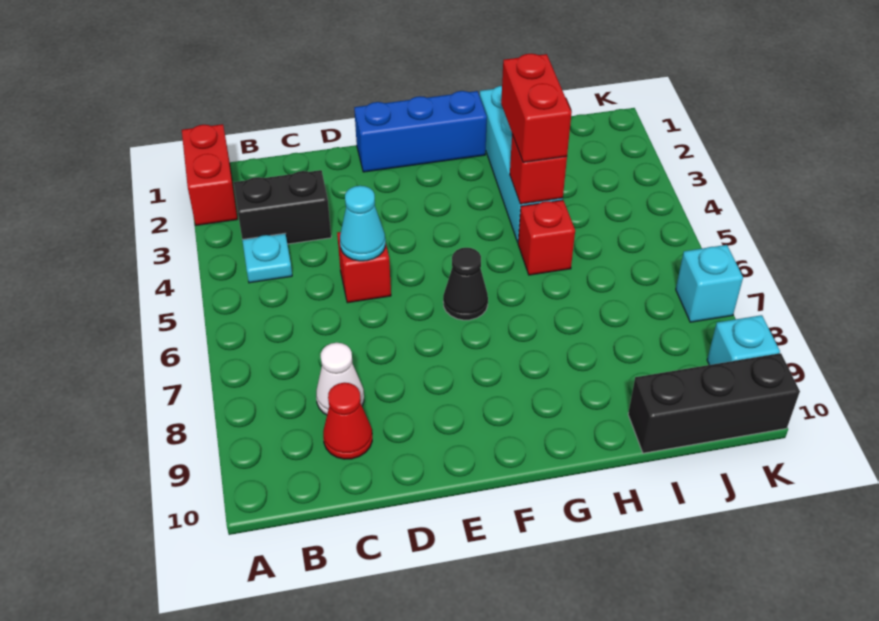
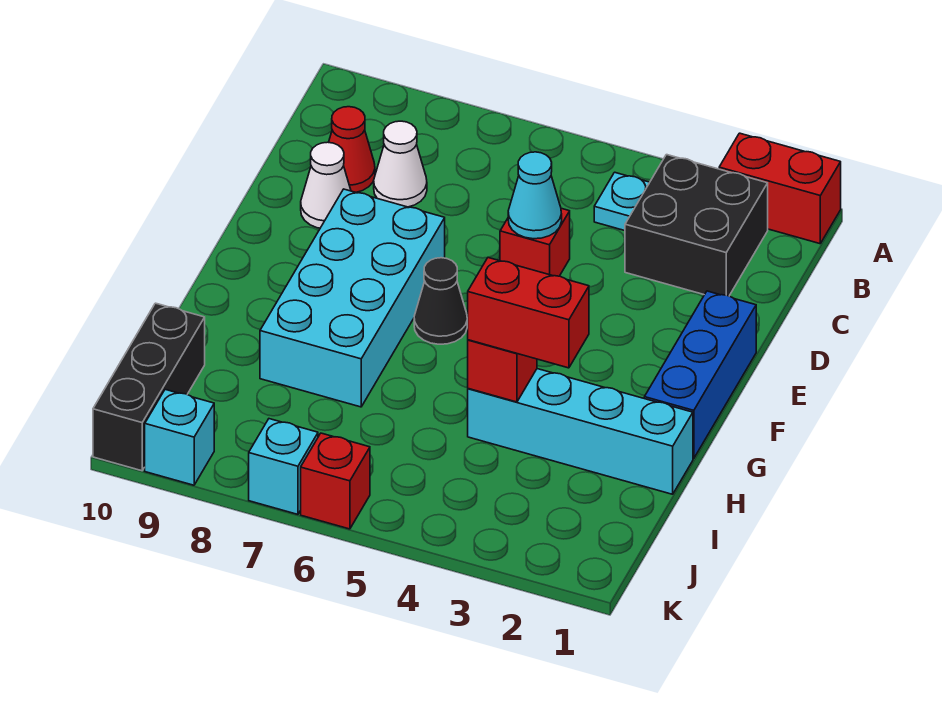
black brick B3:C3 level 1 -> black brick B2:C3 level 1
none -> white cone D9 level 1
none -> cyan brick E7:H8 level 1
red brick H5 level 1 -> red brick K6 level 1

